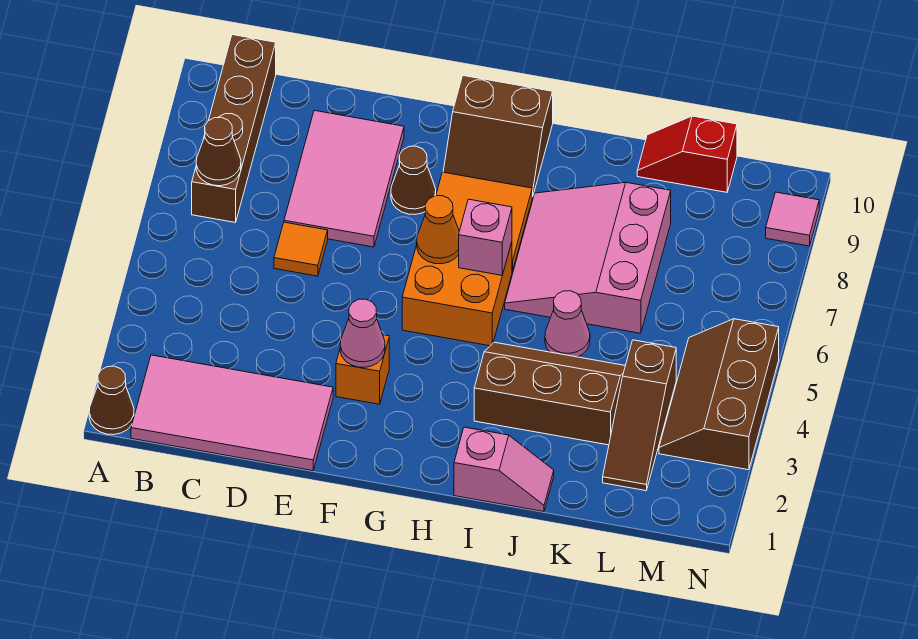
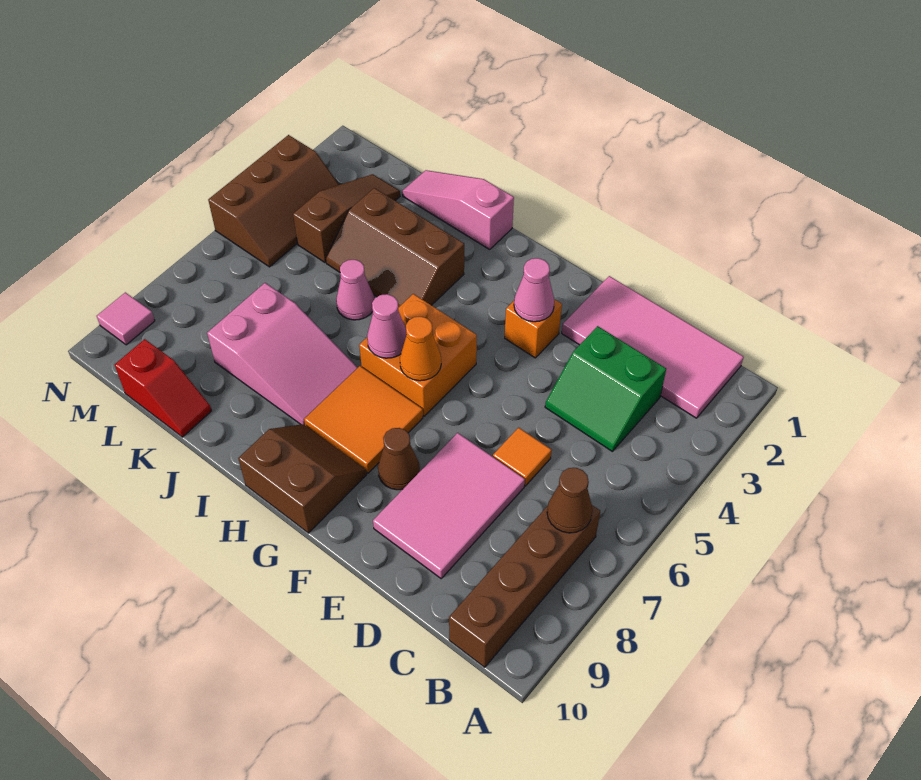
brown cone A1 level 1 -> none
none -> green slope C3:D4 level 1 top 3
pink brick H6 level 2 -> pink cone H6 level 2
pink slope I1:J1 level 1 top I -> pink slope I1:K1 level 1 top I
pink slope I6:K8 level 1 top K -> pink slope I7:K8 level 1 top K

